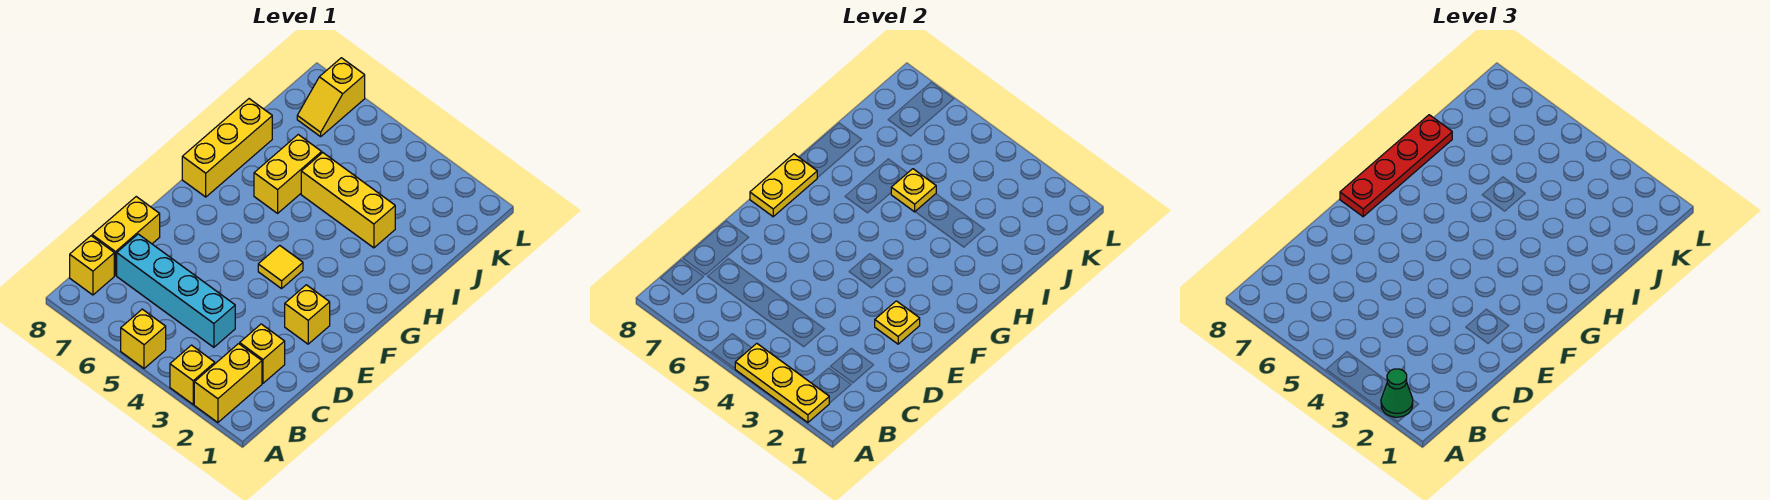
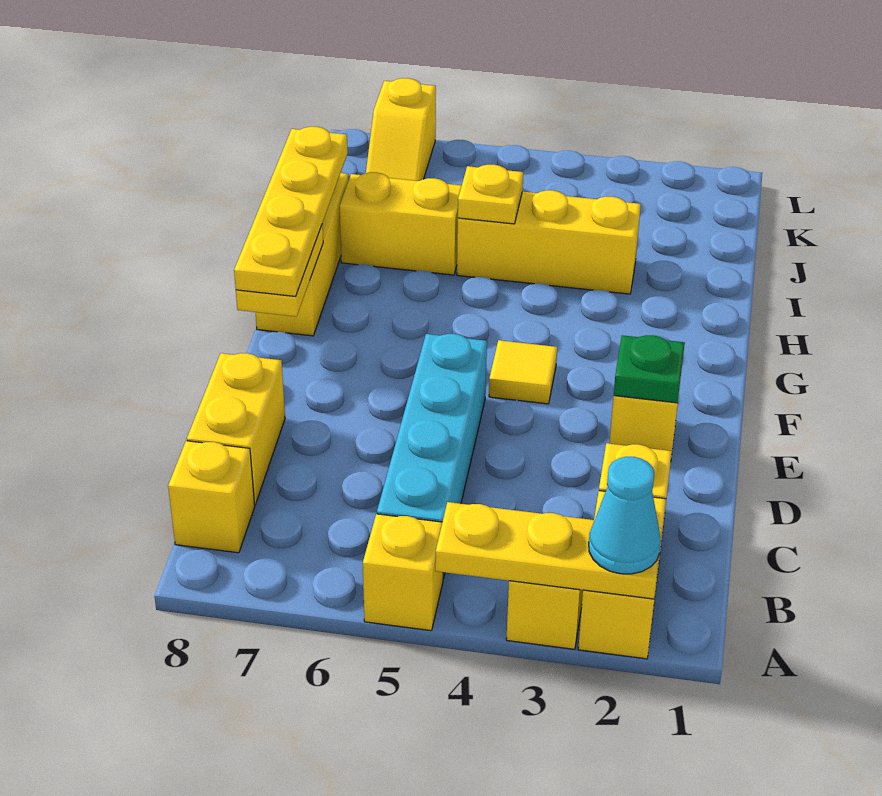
green cone A2 level 3 -> cyan cone A2 level 3
cyan brick C4:C7 level 1 -> cyan brick B5:E5 level 1
yellow plate E2 level 2 -> green plate E2 level 2
red plate F8:I8 level 3 -> yellow plate F8:I8 level 3
yellow brick H6:I6 level 1 -> yellow brick I6:I7 level 1

